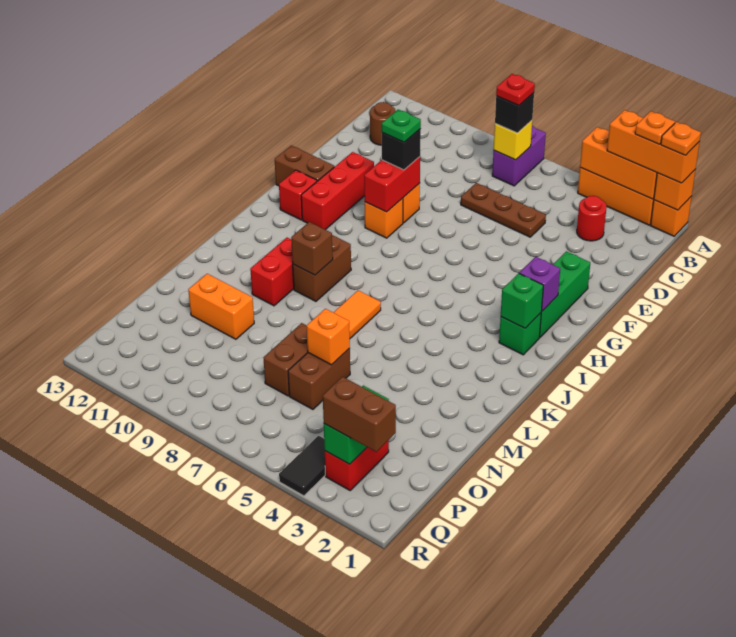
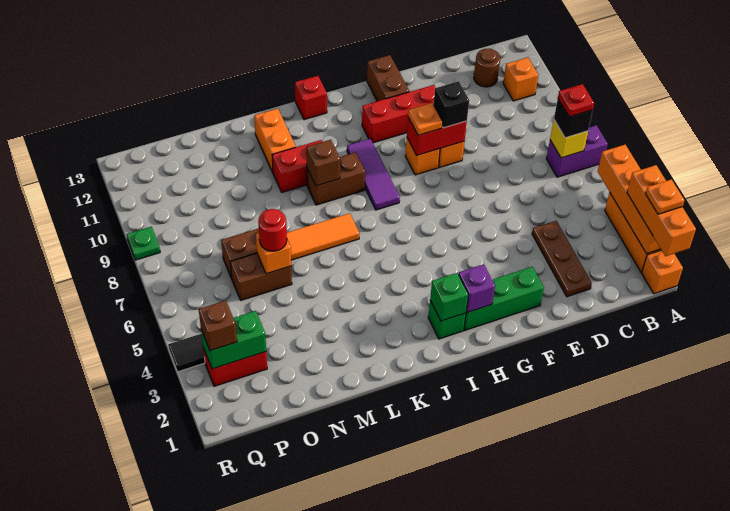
orange brick A1 level 2 -> orange brick B11 level 1
orange plate A1 level 4 -> orange plate G9 level 3
orange brick A2:A4 level 2 -> orange brick A2:A5 level 2
red round brick C3 level 1 -> red round brick N6 level 3
brown plate D5:D7 level 1 -> brown plate D2:D4 level 1
green plate F9 level 4 -> green plate R9 level 1
red brick H12 level 1 -> red brick J13 level 1
none -> purple tile I8:I10 level 1
orange brick N10:N11 level 1 -> orange brick L11:L12 level 1
brown brick Q2:Q3 level 3 -> brown brick Q3 level 3

